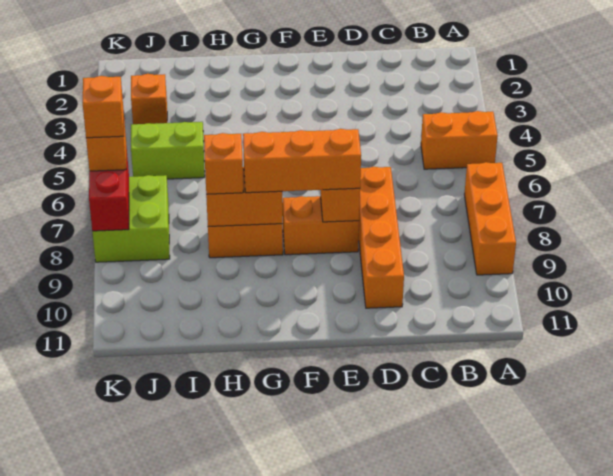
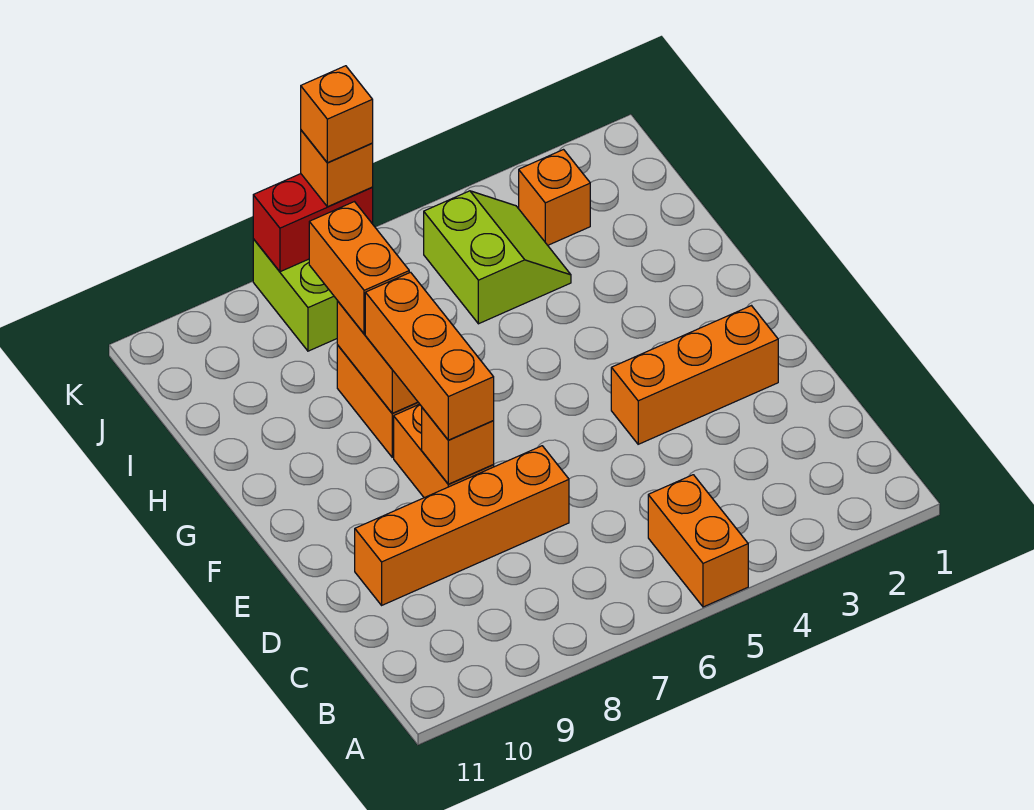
orange brick A7:A9 level 1 -> orange brick E2:E4 level 1
orange brick H8 level 3 -> orange brick H8:I8 level 3

